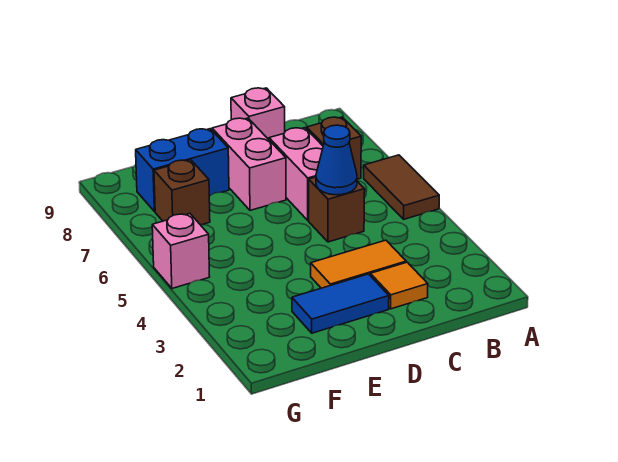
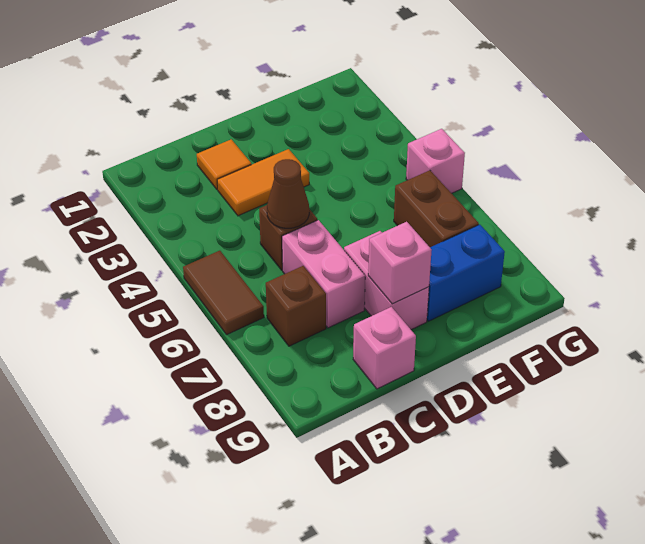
blue cone C5 level 2 -> brown cone C5 level 2
blue tile D2:E2 level 1 -> none
none -> pink brick D8 level 2
brown brick F7 level 1 -> brown brick F6:F7 level 1

